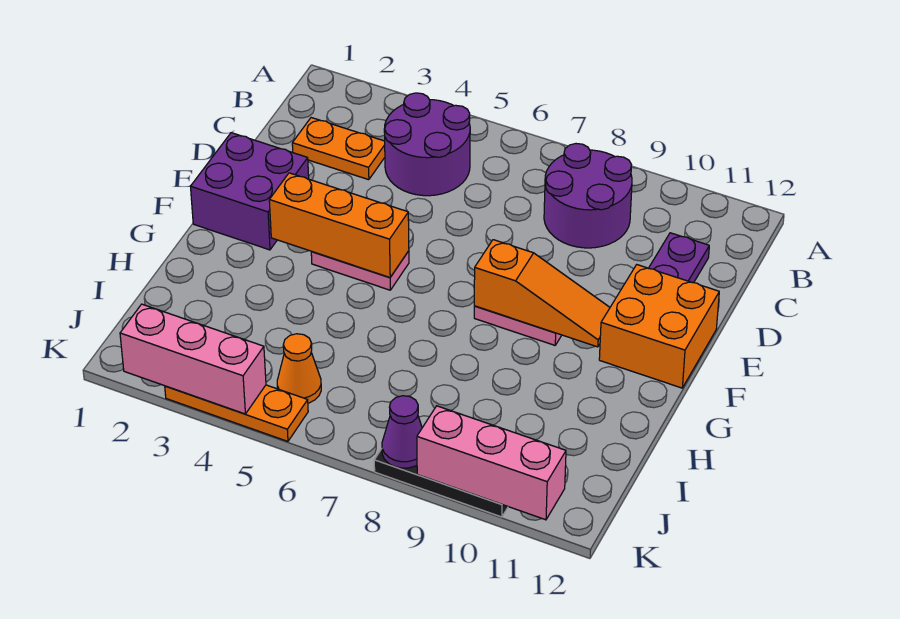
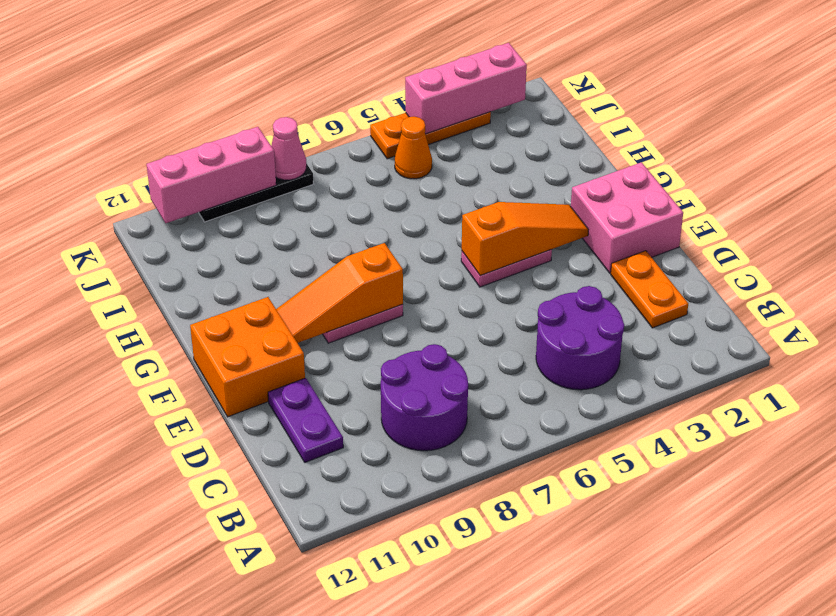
orange plate C2:C3 level 1 -> orange plate C2:D2 level 1
purple brick E1:F2 level 1 -> pink brick E1:F2 level 1
orange brick F3:F5 level 2 -> orange slope F3:F5 level 2 top 5
purple cone K8 level 2 -> pink cone K8 level 2

